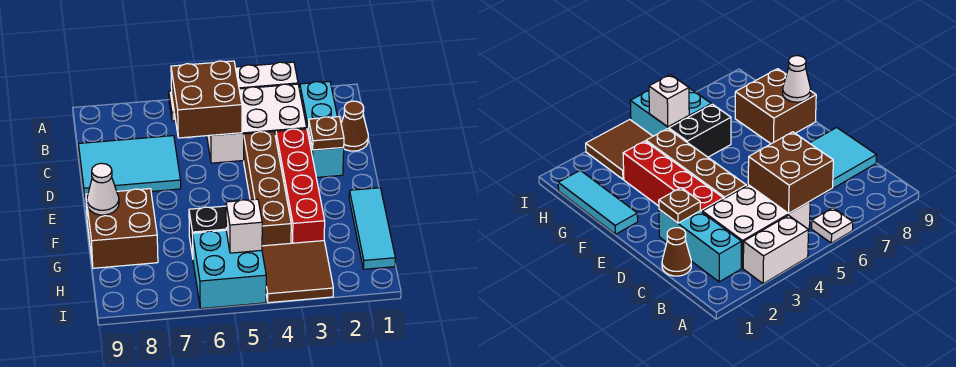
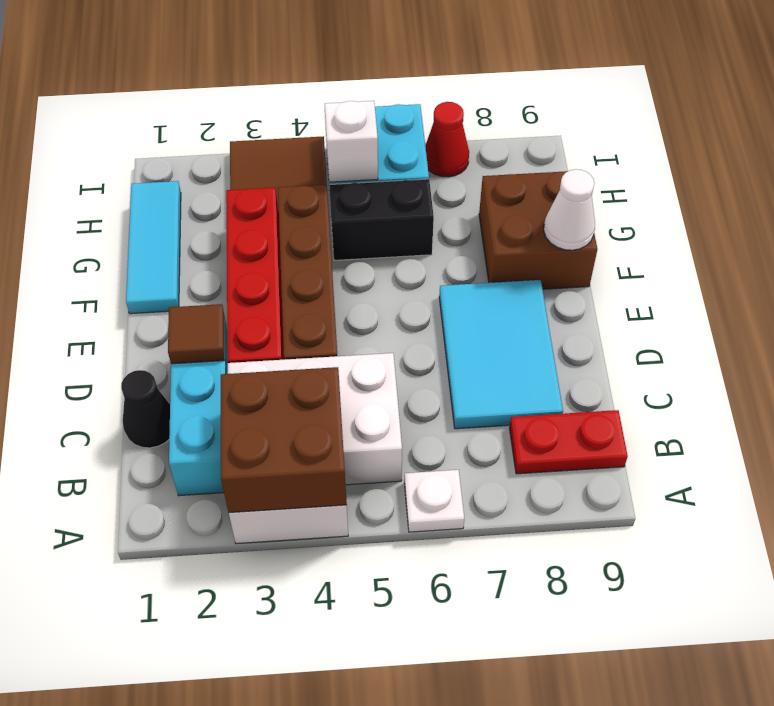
brown brick B5:C6 level 2 -> brown brick A3:B4 level 2
none -> red plate B8:B9 level 1
brown cone C1 level 1 -> black cone C1 level 1
cyan tile C7:D9 level 1 -> cyan tile C7:E8 level 1
brown plate D2 level 2 -> brown tile D2 level 2
none -> red cone I7 level 1

